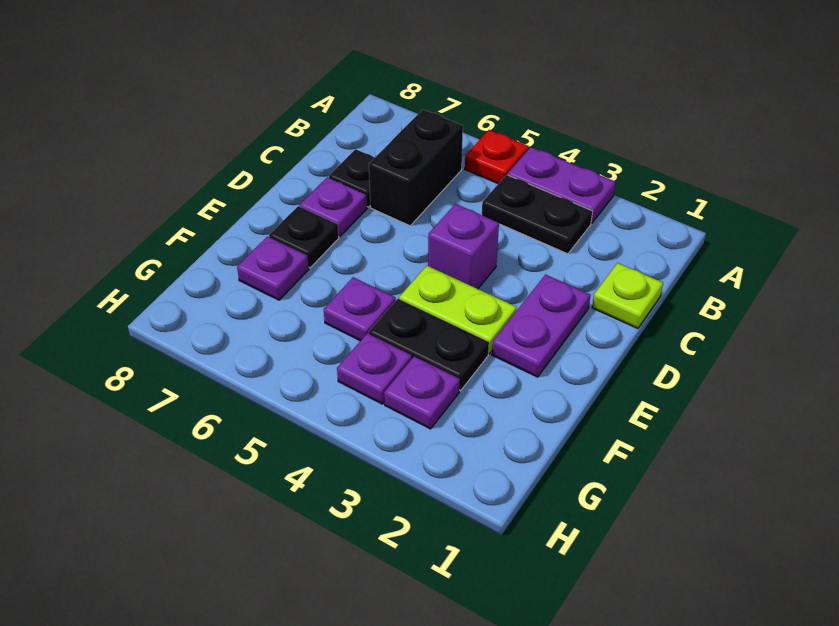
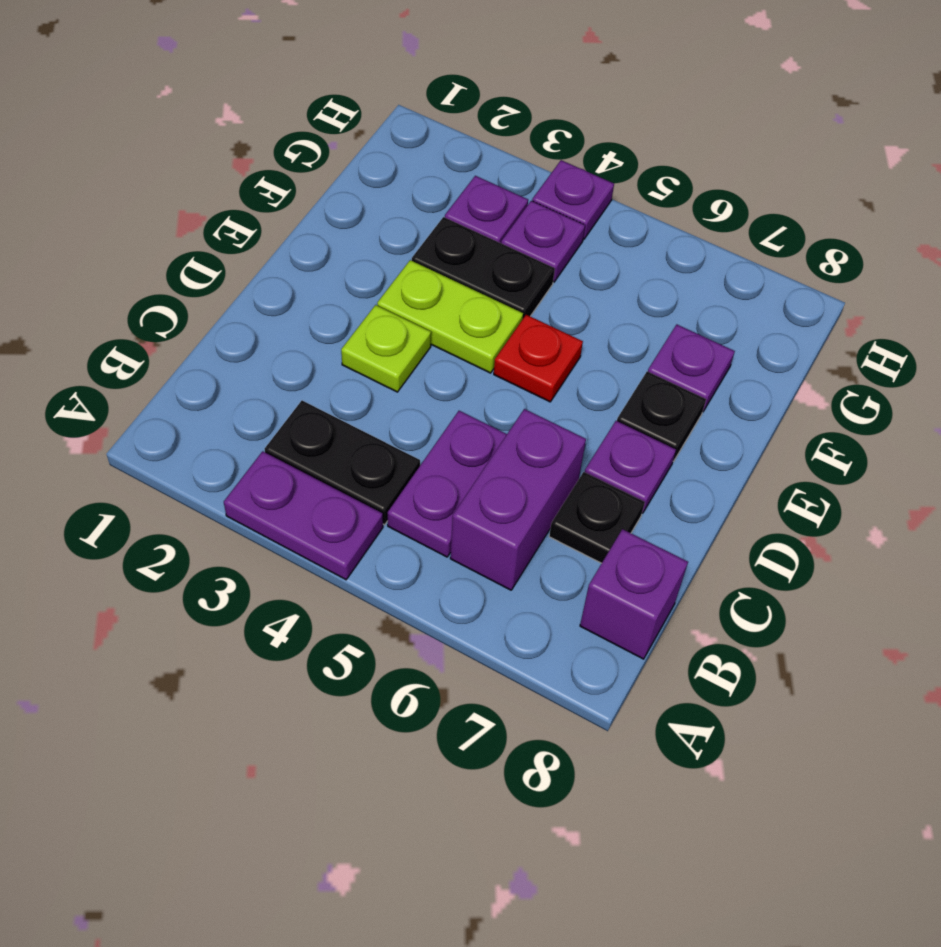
red plate A5 level 1 -> red plate E5 level 1
black brick B6:C6 level 1 -> purple brick B6:C6 level 1
lime plate C1 level 1 -> lime plate D3 level 1
purple plate D2:E2 level 1 -> purple plate B5:C5 level 1
purple brick D4 level 1 -> purple brick B8 level 1
purple plate F5 level 1 -> purple plate H4 level 1

